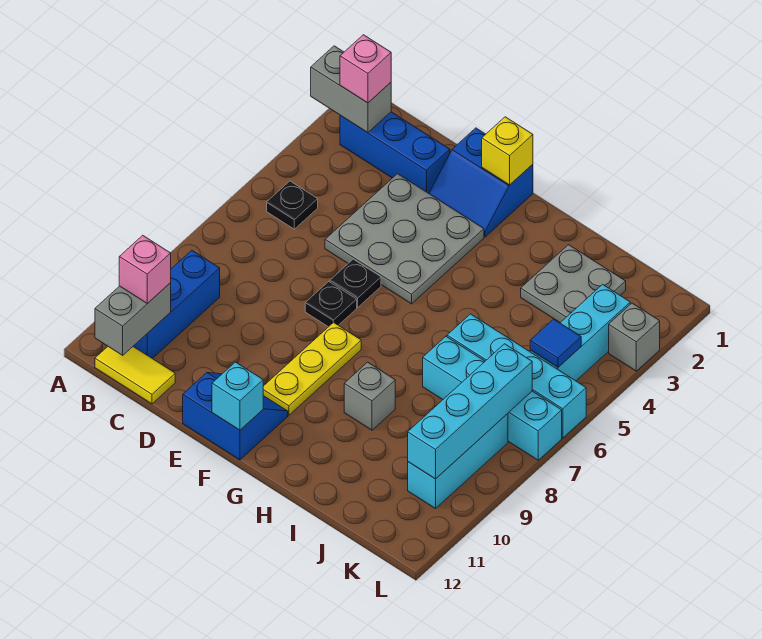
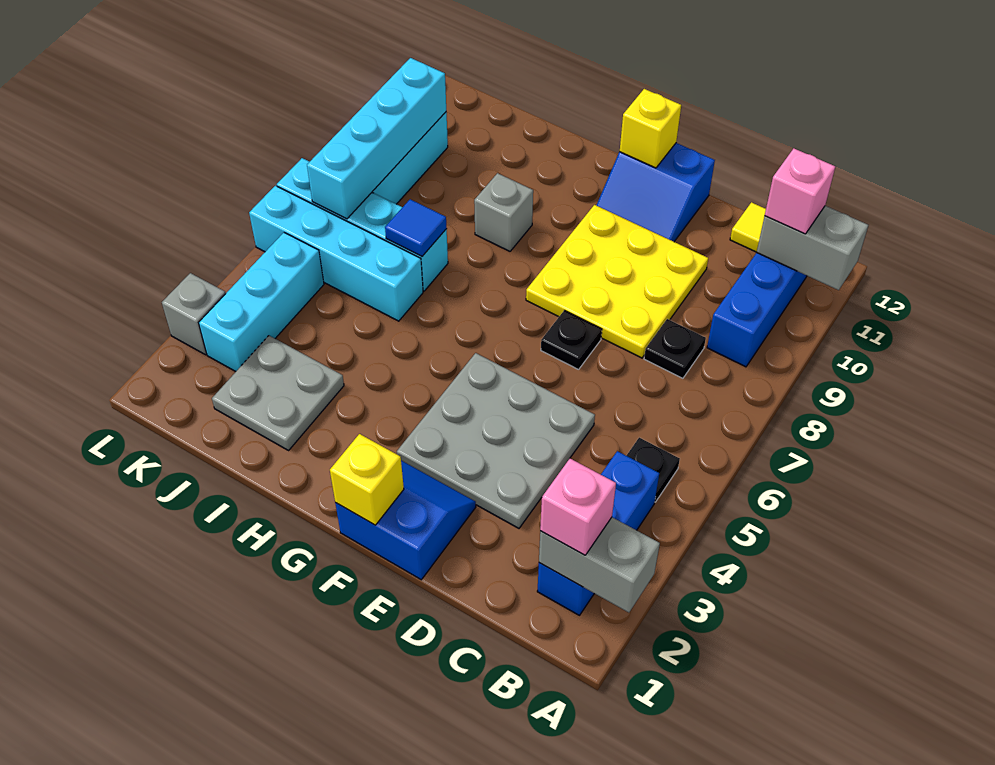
blue brick B2:D2 level 1 -> blue brick B2:B4 level 1
grey brick B11:B12 level 2 -> grey brick A11:B11 level 2
black plate E6 level 1 -> black plate C8 level 1
yellow plate F8:F10 level 1 -> yellow plate D8:F10 level 1
cyan brick F12 level 2 -> yellow brick F12 level 2
blue tile K5 level 2 -> blue tile I7 level 2

